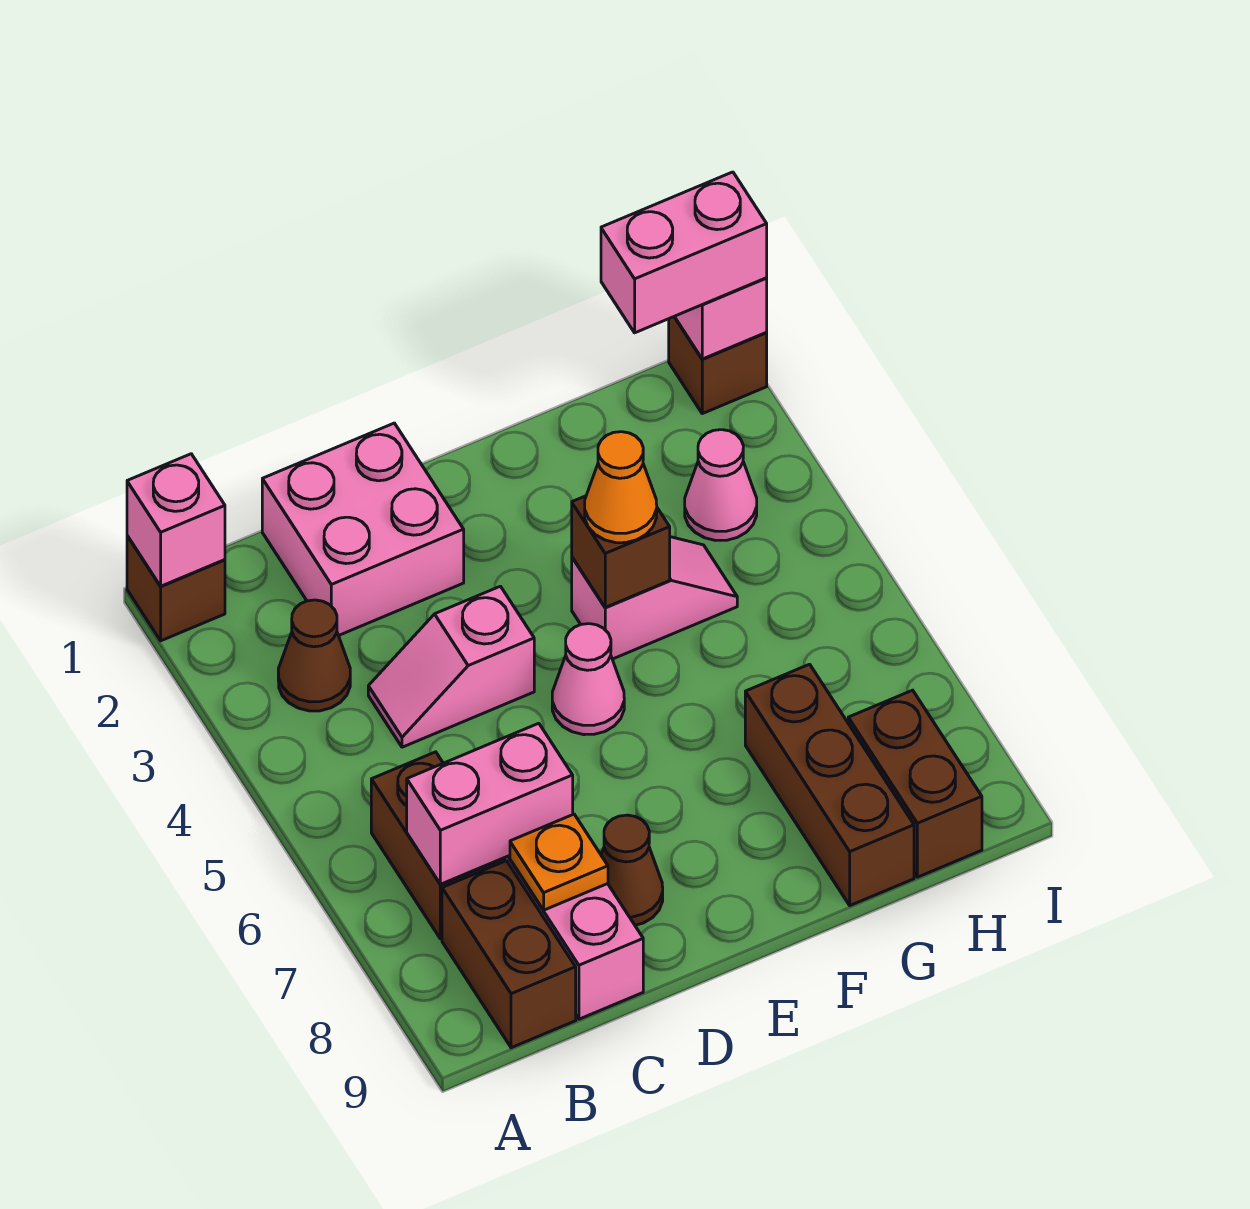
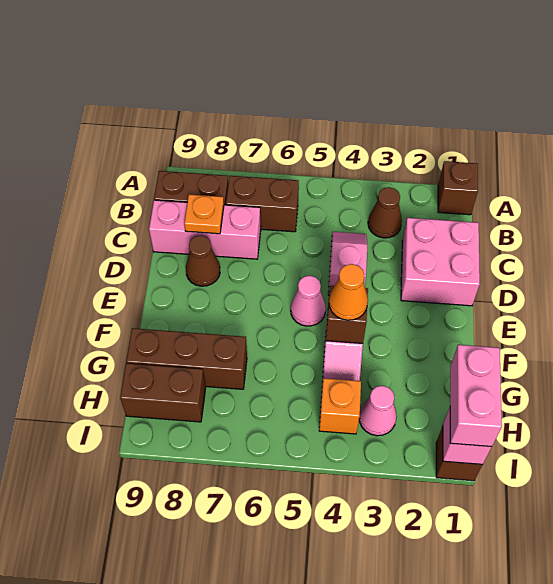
pink brick A1 level 2 -> none
pink brick B7:C7 level 2 -> none
none -> orange brick H4 level 1

